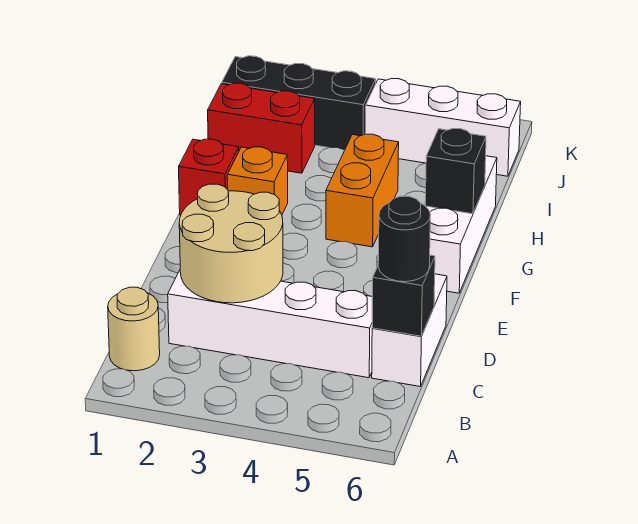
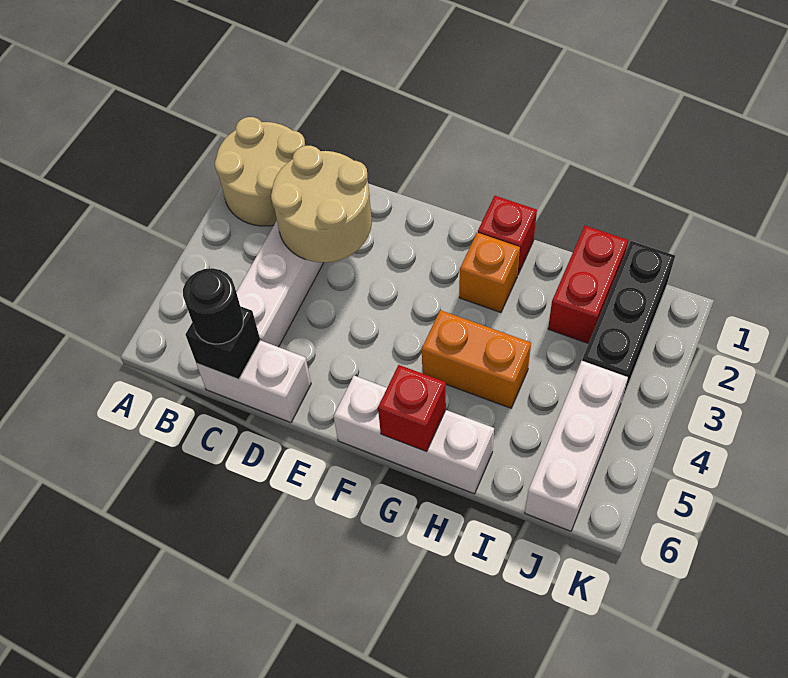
tan round brick B1 level 1 -> tan round brick A1:B2 level 1
black brick G6 level 2 -> red brick G6 level 2

